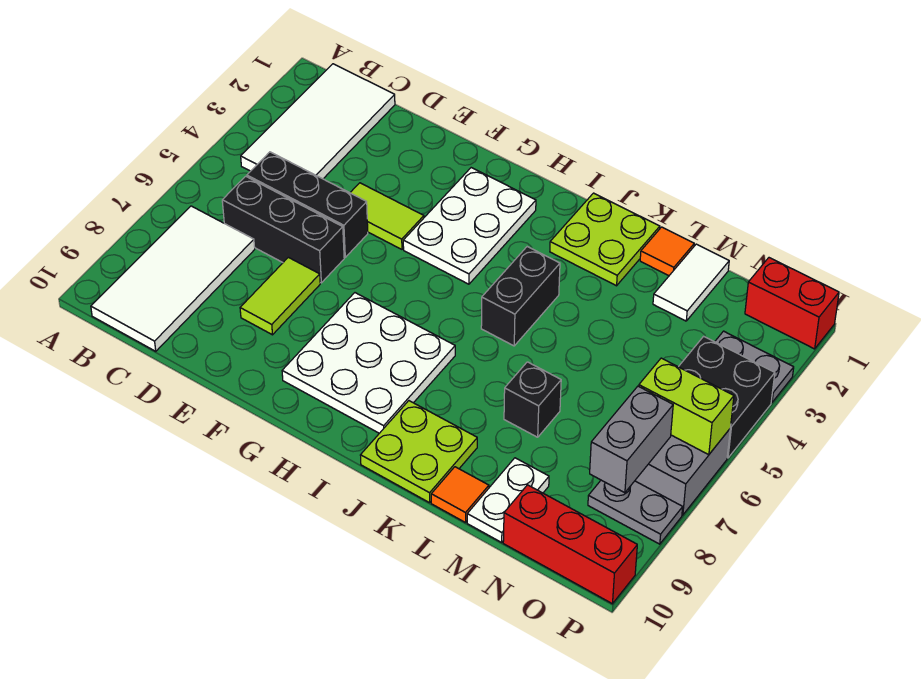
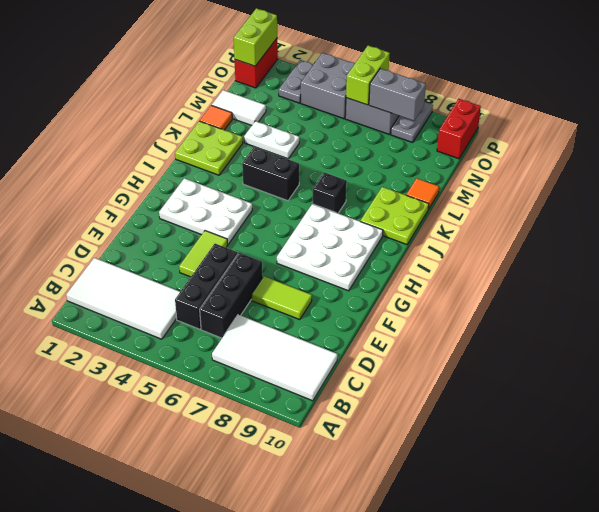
black brick L7 level 1 -> black brick J7 level 1
white plate M9:M10 level 1 -> white plate L3:L4 level 1
red brick N10:P10 level 1 -> red brick O10:P10 level 1
none -> lime brick O1:P1 level 2
black brick O4:P5 level 1 -> grey brick O4:P5 level 1

